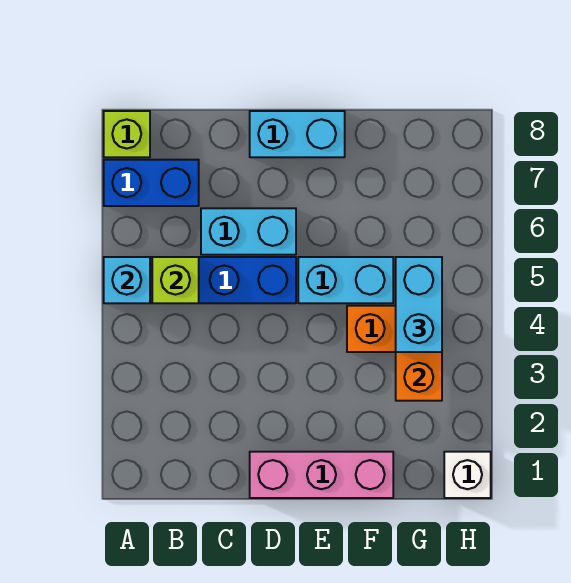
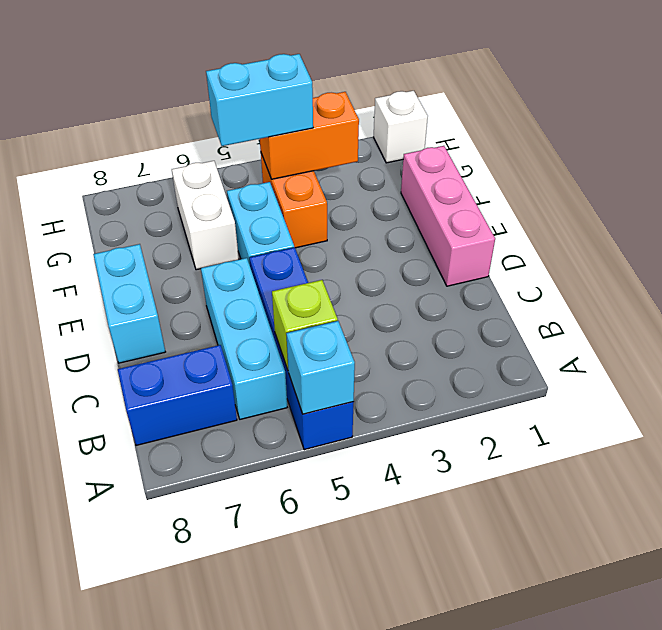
blue brick A7:B7 level 1 -> blue brick B7:B8 level 1
lime brick A8 level 1 -> none
cyan brick C6:D6 level 1 -> cyan brick B6:D6 level 1
none -> white brick F6:G6 level 1

